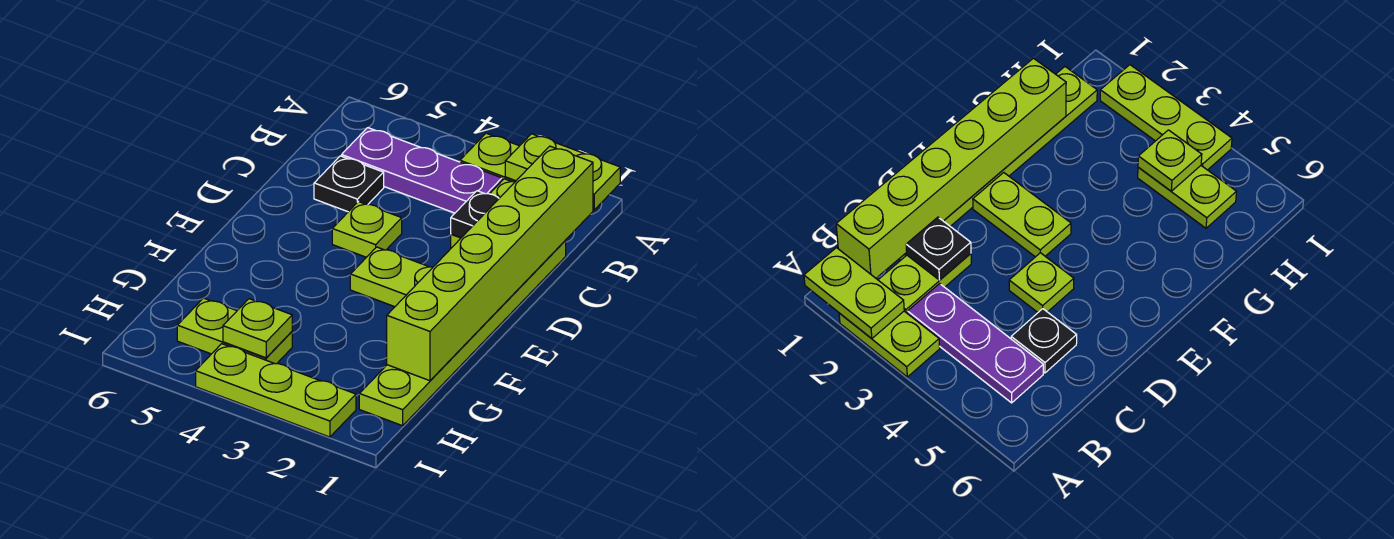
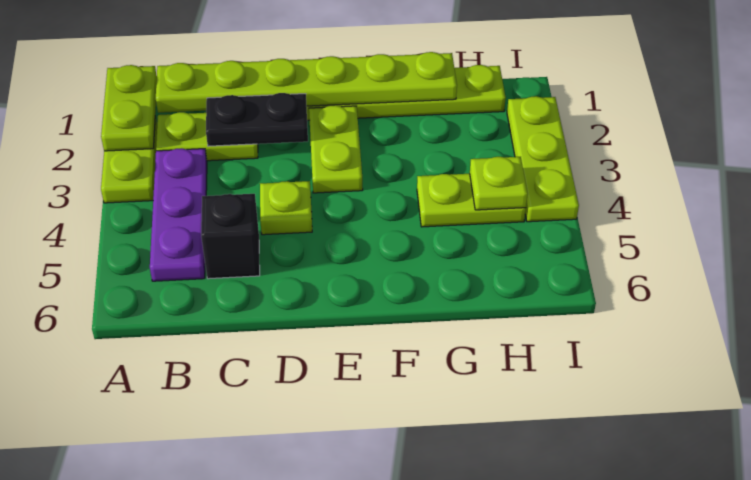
lime brick B1:G1 level 2 -> lime plate B1:G1 level 2
black plate C2 level 2 -> black plate C2:D2 level 2
black plate C5 level 1 -> black brick C5 level 1
lime plate H4:H5 level 1 -> lime plate G4:H4 level 1

